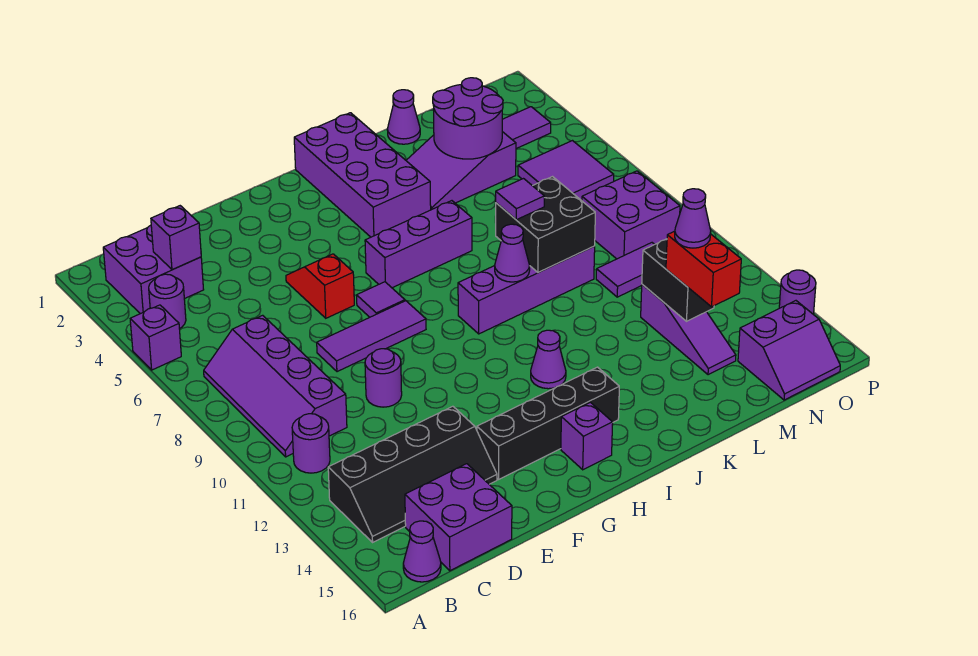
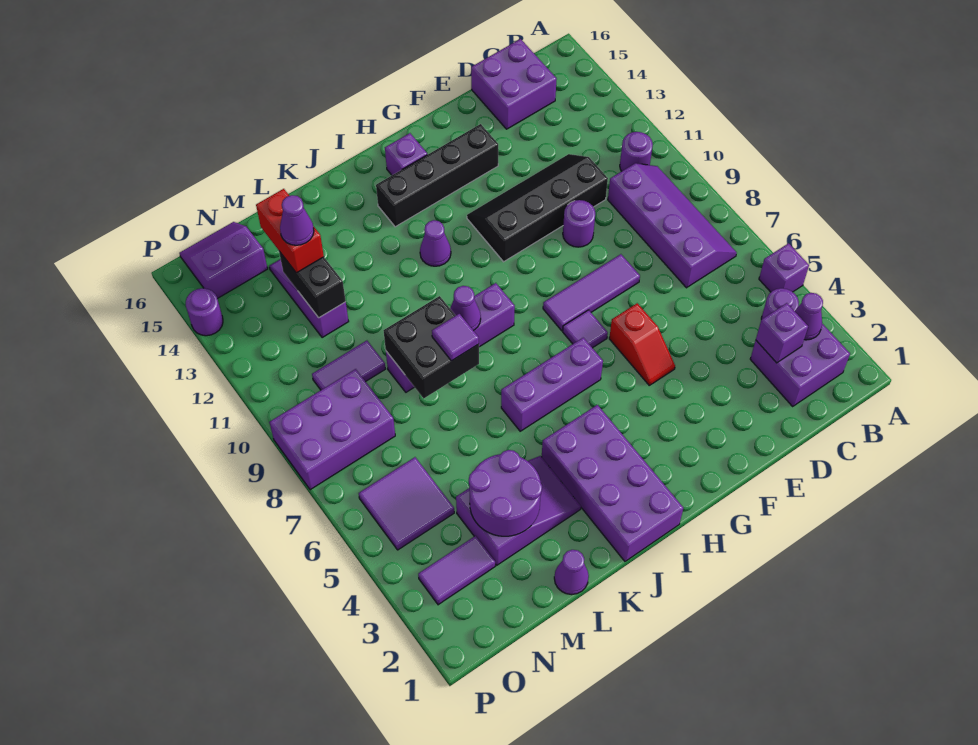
black slope B13:E14 level 1 top 13 -> black slope D11:G12 level 1 top 11
purple cone B16 level 1 -> purple cone B3 level 2
purple brick N8:O9 level 1 -> purple brick N8:P9 level 1

